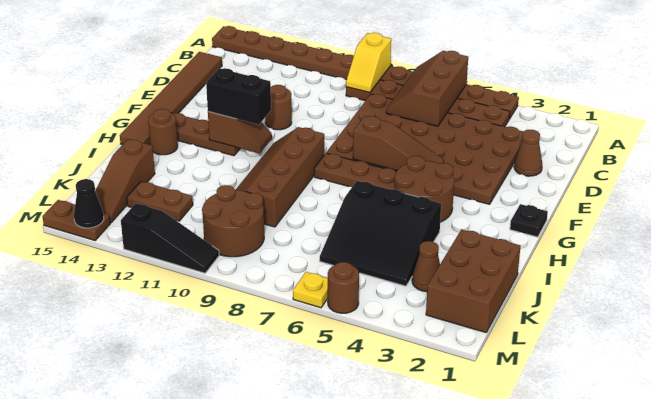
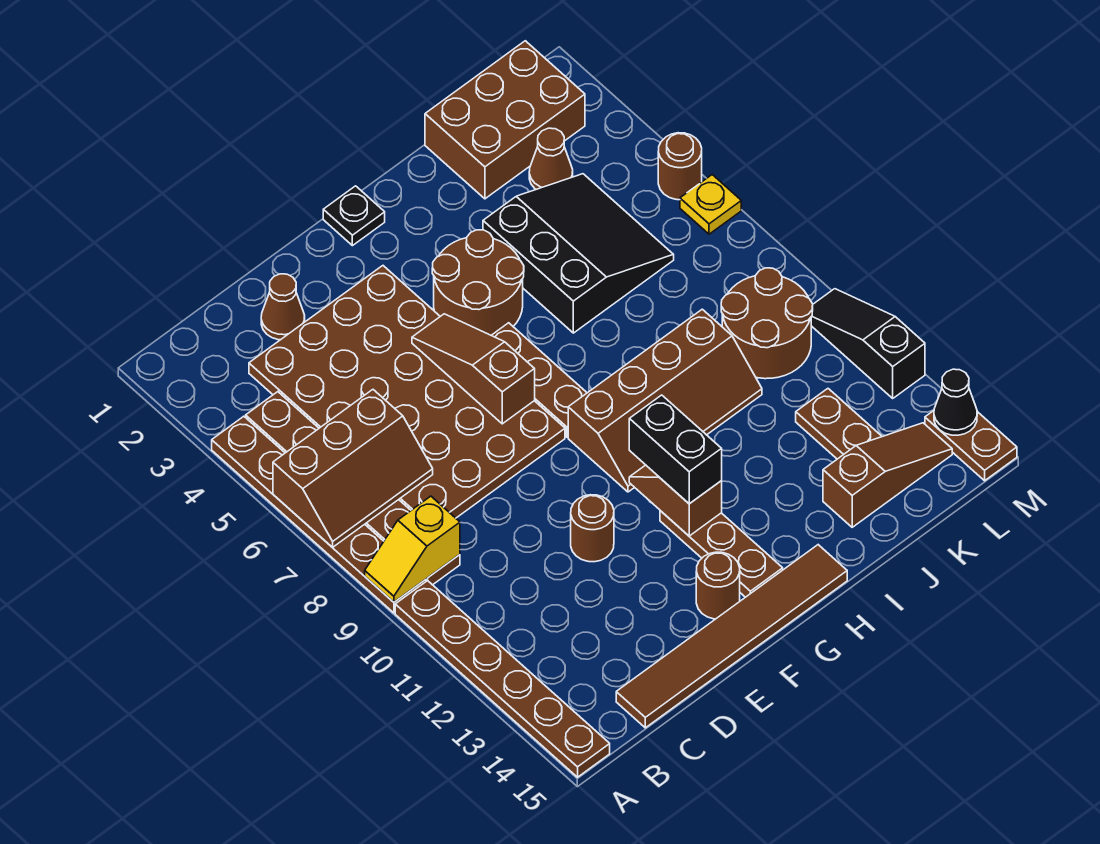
yellow slope A9:B9 level 2 top A -> yellow slope A9:B9 level 2 top B
brown round brick H14 level 1 -> brown round brick F14 level 1

